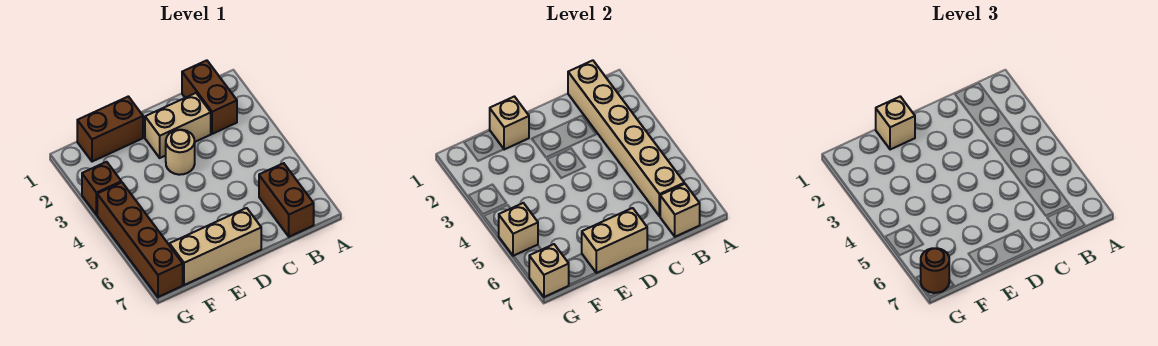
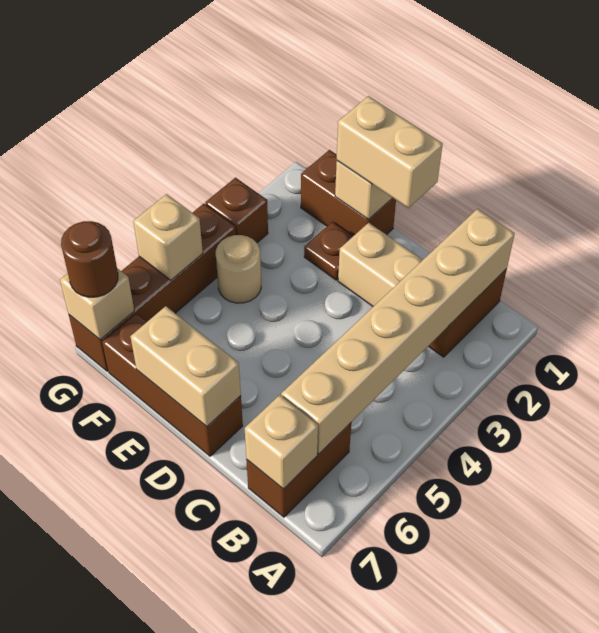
tan round brick D3 level 1 -> tan round brick F4 level 1
tan brick D7:F7 level 1 -> brown brick D7:F7 level 1
tan brick E1 level 3 -> tan brick D1:E1 level 3
none -> brown plate E2 level 1

